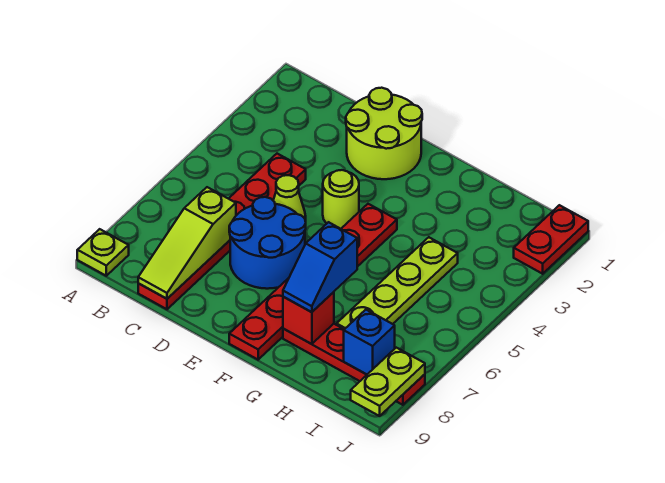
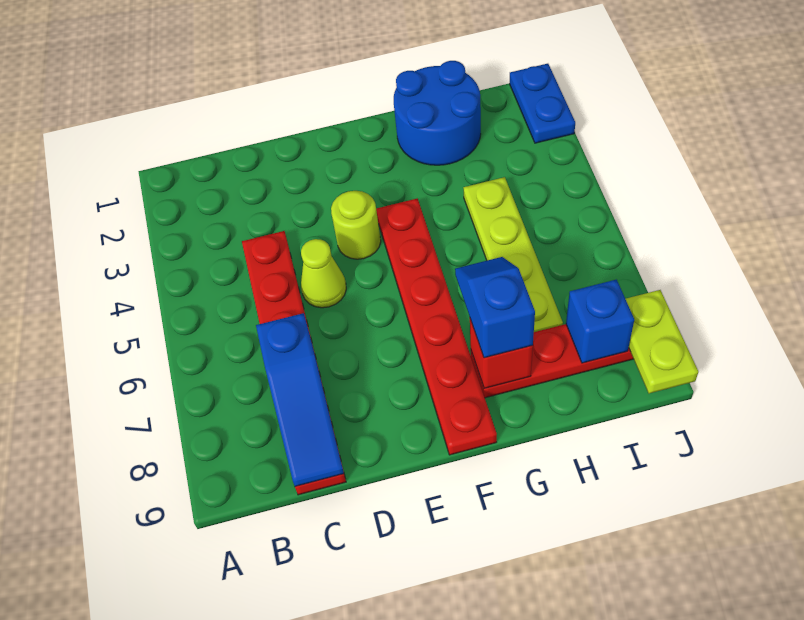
lime plate A9 level 1 -> none
lime slope C7:C9 level 2 top 7 -> blue slope C7:C9 level 2 top 7
lime round brick D1:E2 level 1 -> none
blue round brick D6:E7 level 1 -> blue round brick G1:H2 level 1
blue slope G7:G8 level 3 top 7 -> blue slope G7:G8 level 3 top 8
red plate J1:J2 level 1 -> blue plate J1:J2 level 1

